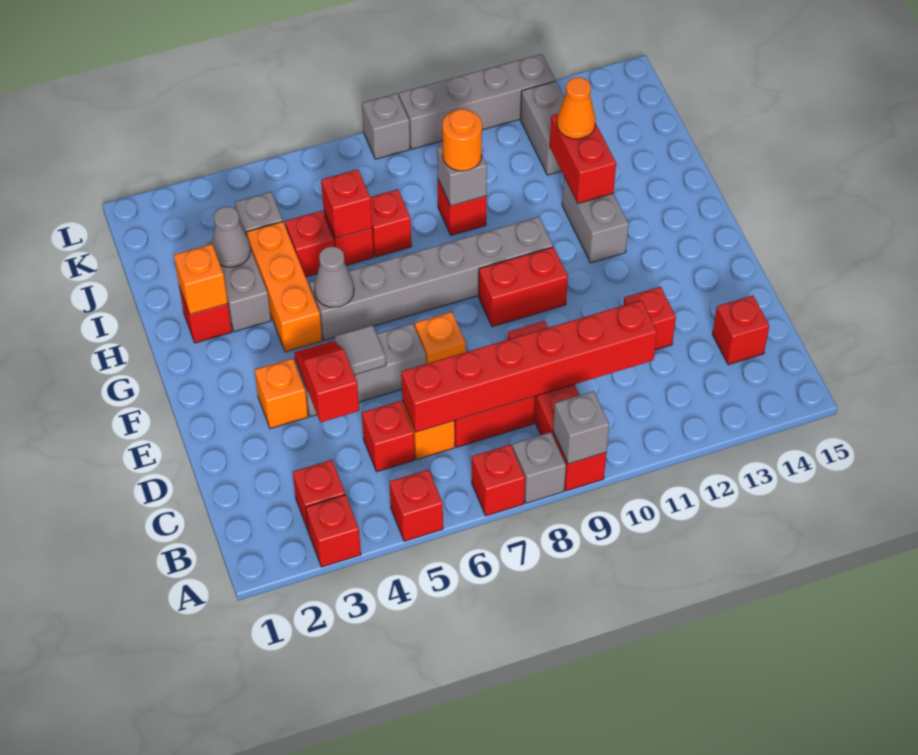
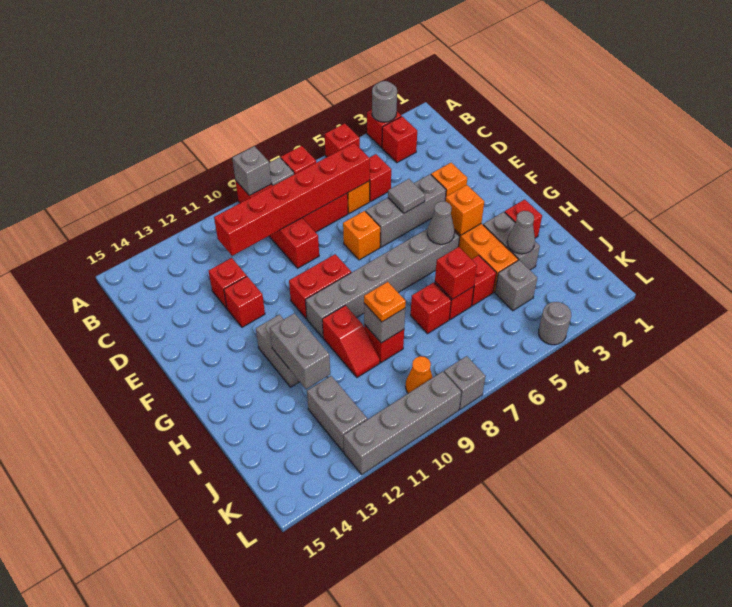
none -> grey round brick A3 level 2
red brick C14 level 1 -> red brick E12 level 1
red slope D4:E4 level 2 top D -> red slope H10:I10 level 1 top H
orange brick H2 level 2 -> orange brick G4 level 2
red brick H12:I12 level 2 -> grey brick H12:I12 level 2
orange round brick I9 level 3 -> orange plate I9 level 3
orange cone I12 level 3 -> orange cone K9 level 1
none -> grey round brick L4 level 1

